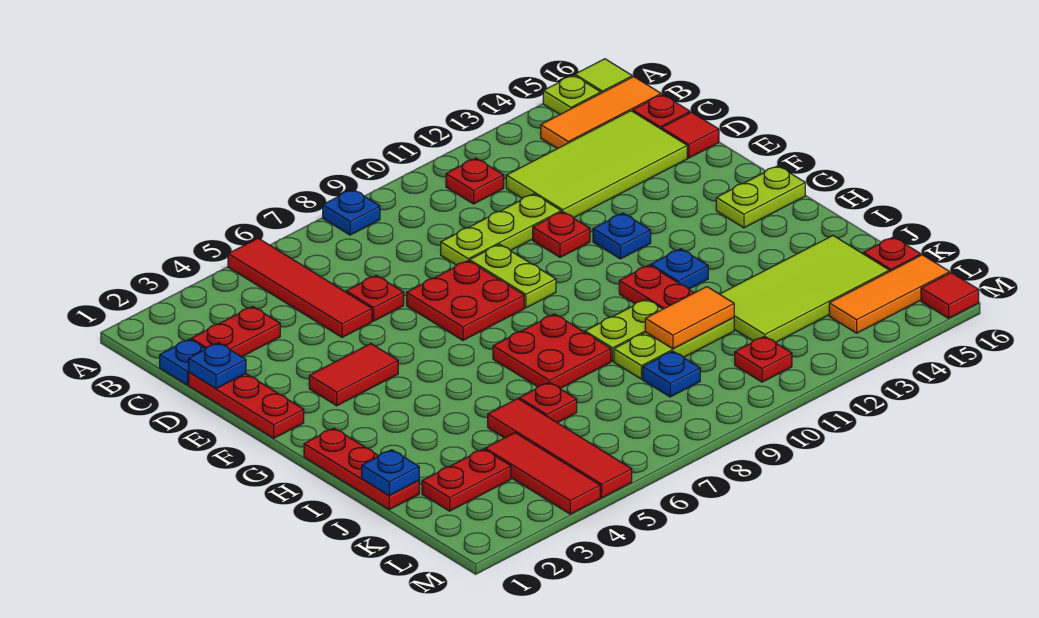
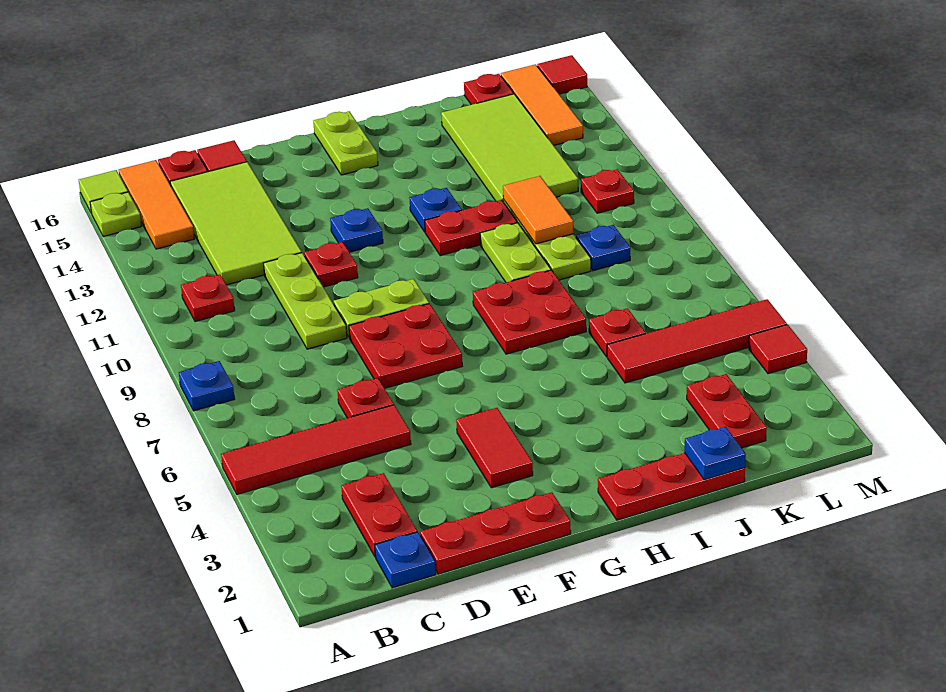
blue plate D1 level 2 -> none
red tile K4:M4 level 1 -> red tile M4 level 1

